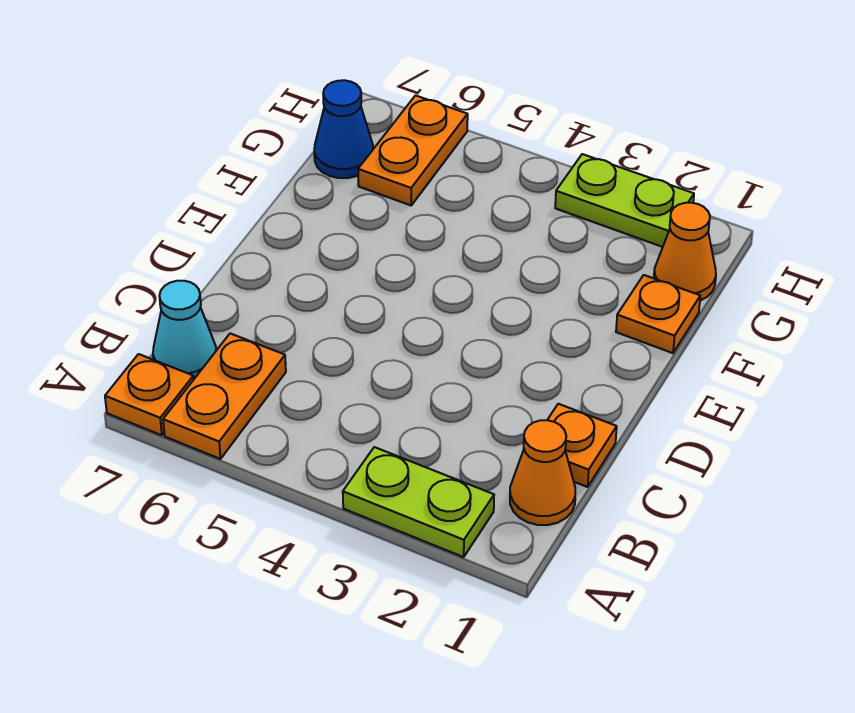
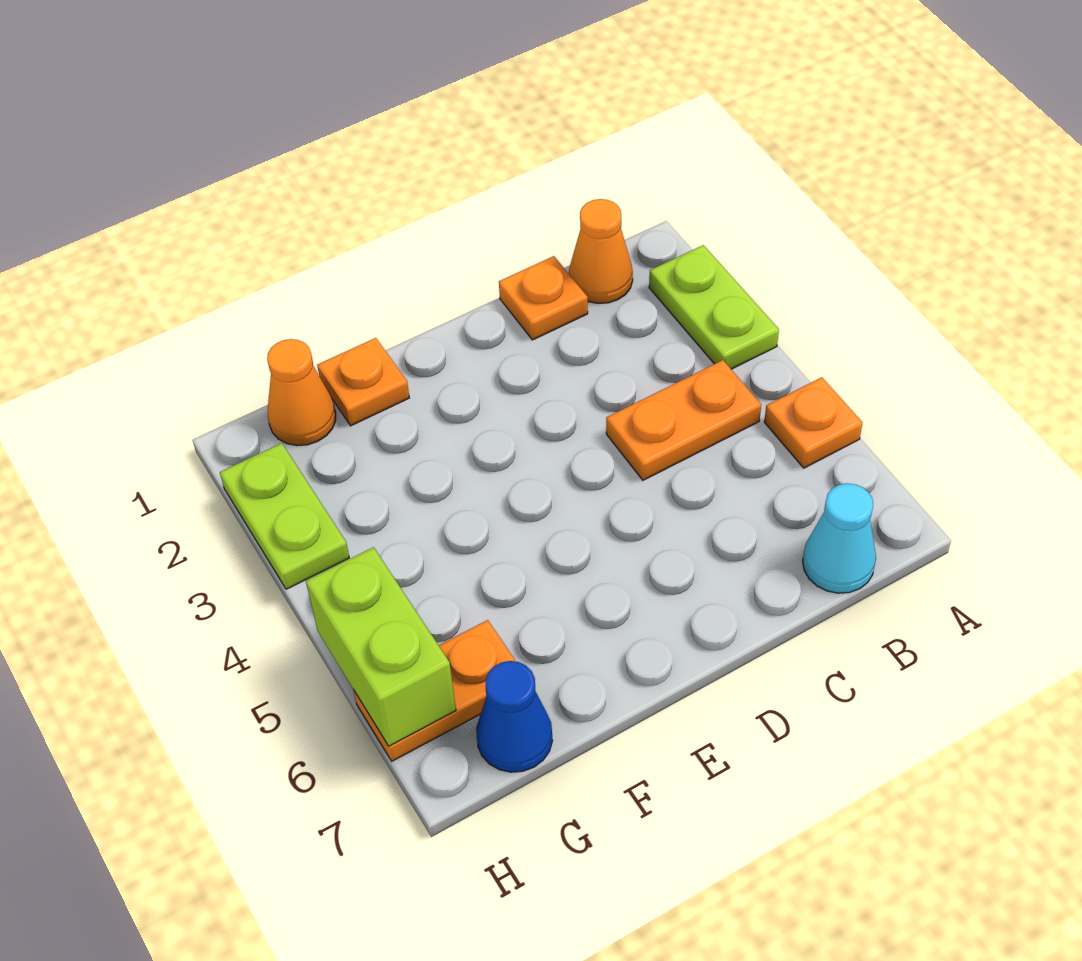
orange plate A6:B6 level 1 -> orange plate B4:C4 level 1
orange plate A7 level 1 -> orange plate A5 level 1
none -> lime brick H5:H6 level 2

